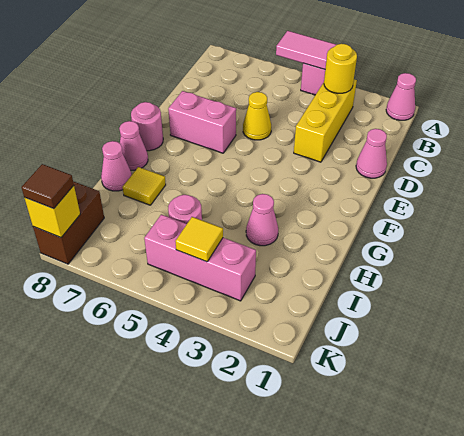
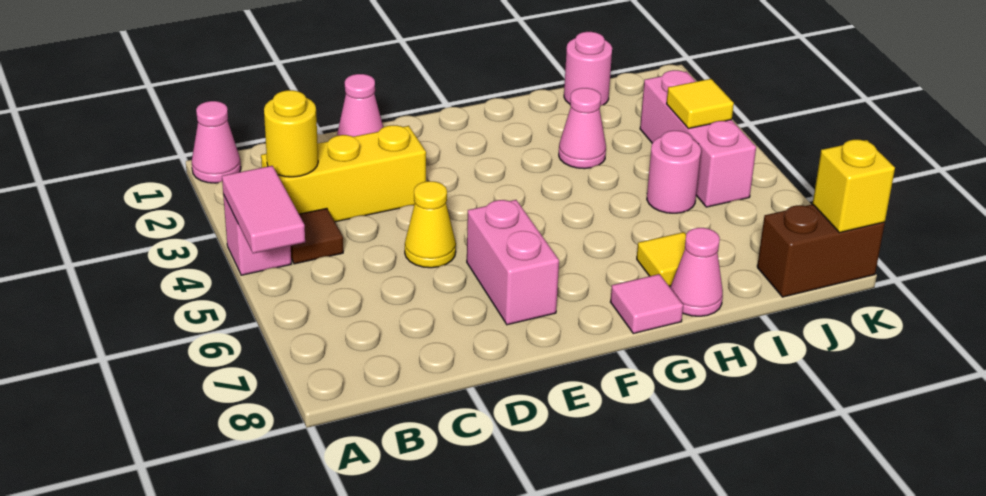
pink round brick F8 level 1 -> pink round brick I1 level 1
pink cone G8 level 1 -> pink tile G8 level 1
brown tile K8 level 3 -> brown tile B4 level 1

